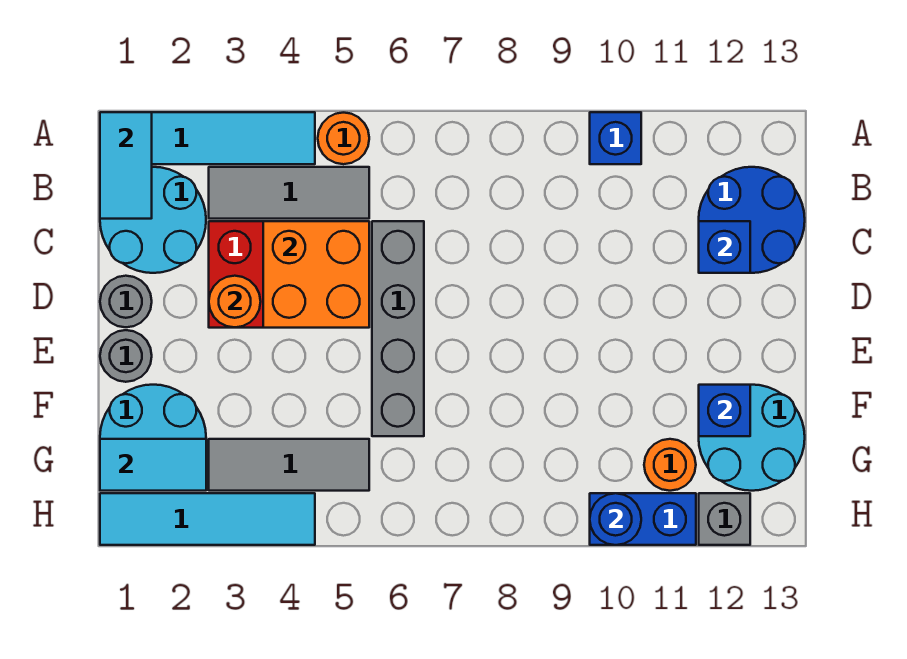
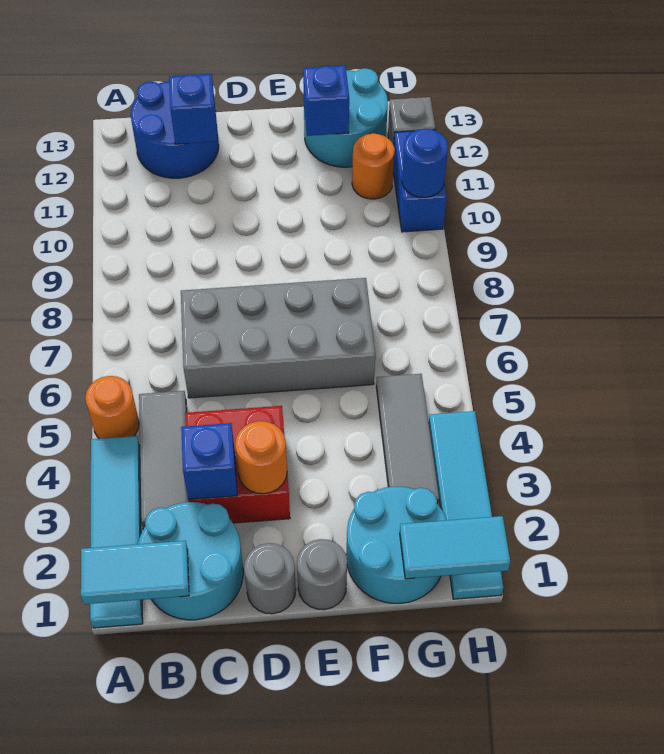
blue brick A10 level 1 -> blue brick C3 level 2
orange brick C4:D5 level 2 -> none
grey brick C6:F6 level 1 -> grey brick C6:F7 level 1
cyan tile G1:G2 level 2 -> cyan tile G1:H1 level 2

